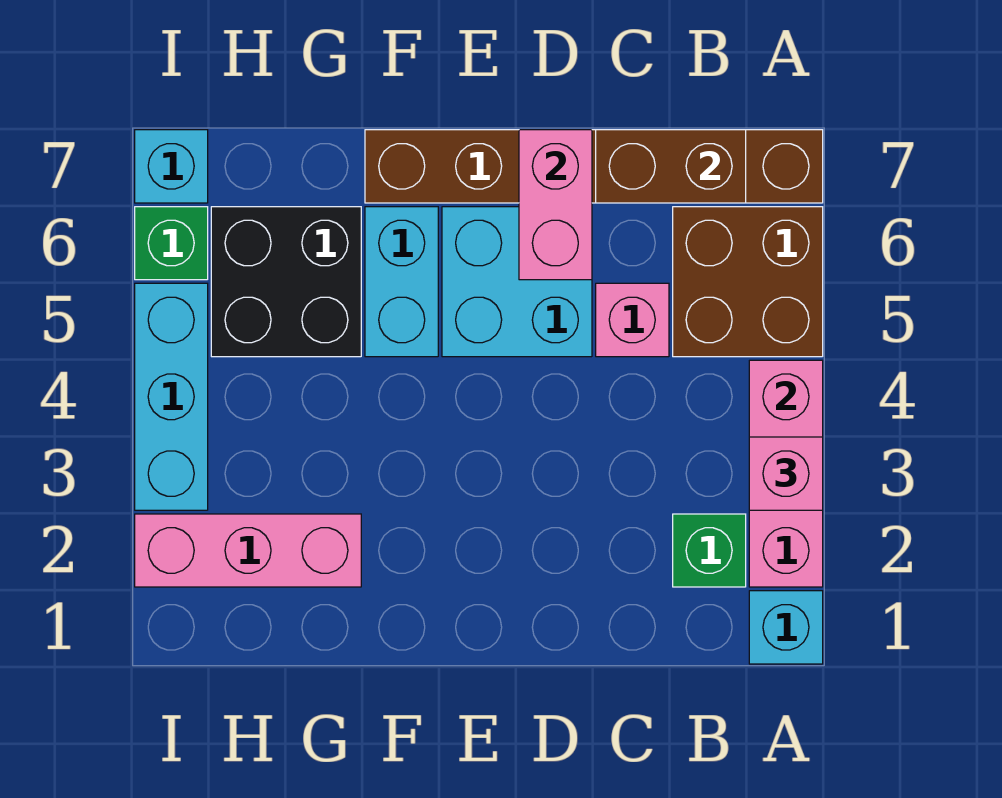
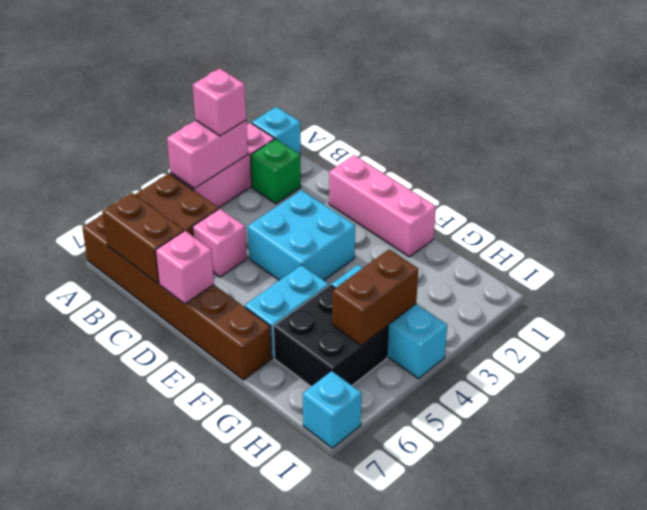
cyan brick D5:E6 level 1 -> cyan brick D3:E4 level 1
pink brick D6:D7 level 2 -> pink brick D7 level 2
pink brick G2:I2 level 1 -> pink brick D1:F1 level 1
none -> brown brick H4:H5 level 2
cyan brick I3:I5 level 1 -> cyan brick G4:I4 level 1
green brick I6 level 1 -> none

